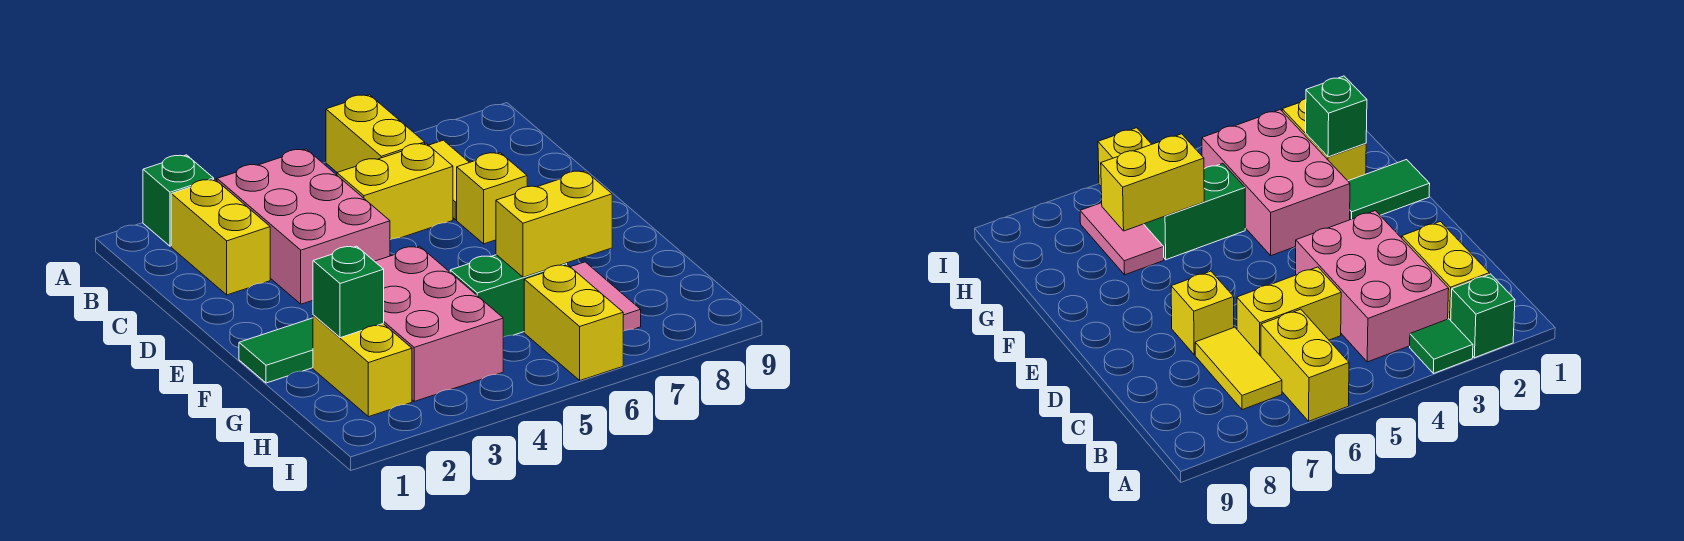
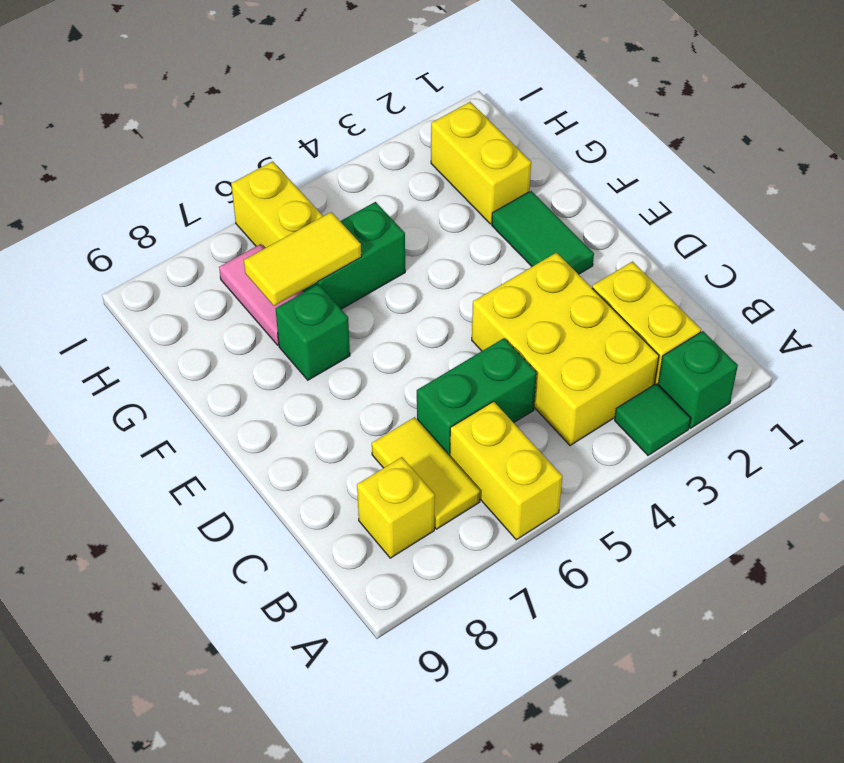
pink brick B3:D4 level 1 -> yellow brick B3:D4 level 1
yellow brick C5:C6 level 1 -> green brick C5:C6 level 1
yellow brick D7 level 1 -> yellow brick B8 level 1
green tile F1:F2 level 1 -> green tile E2:F2 level 1
pink brick F3:H4 level 1 -> none
green brick G2 level 2 -> green brick F7 level 1
yellow brick G6:G7 level 2 -> yellow tile G6:G7 level 2

